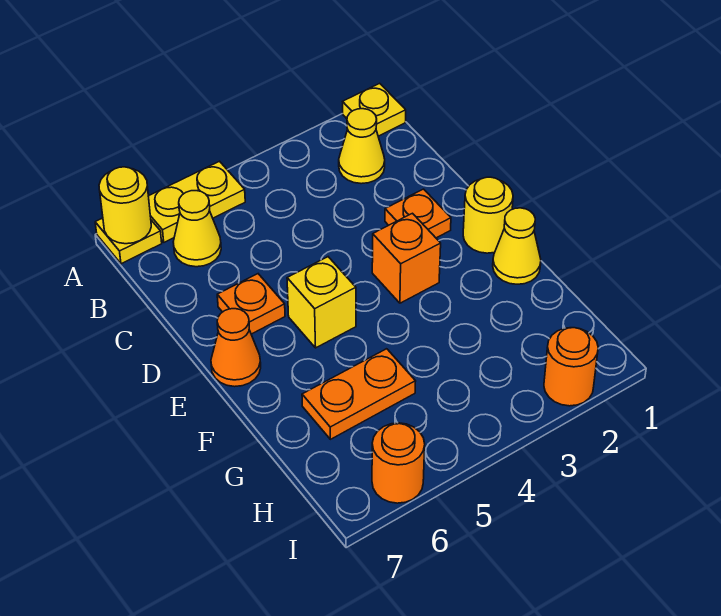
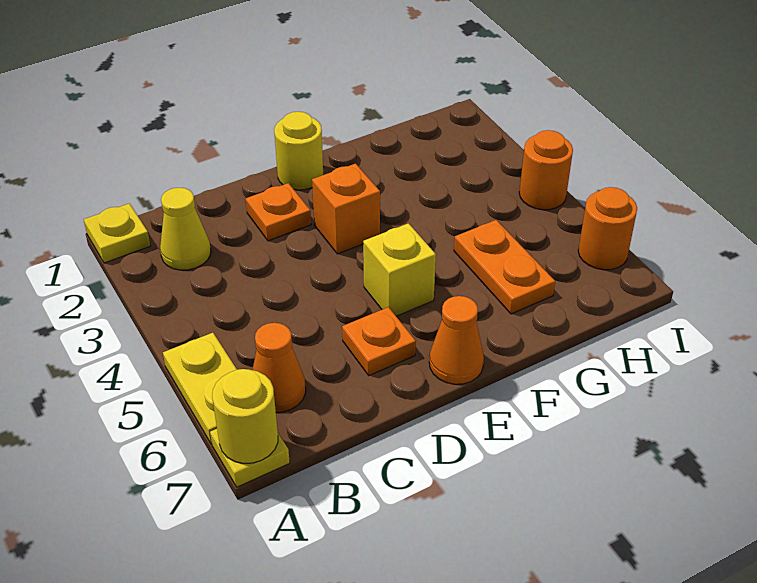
yellow cone B6 level 1 -> orange cone B6 level 1
yellow cone F1 level 1 -> none
orange round brick I2 level 1 -> orange round brick I4 level 1

